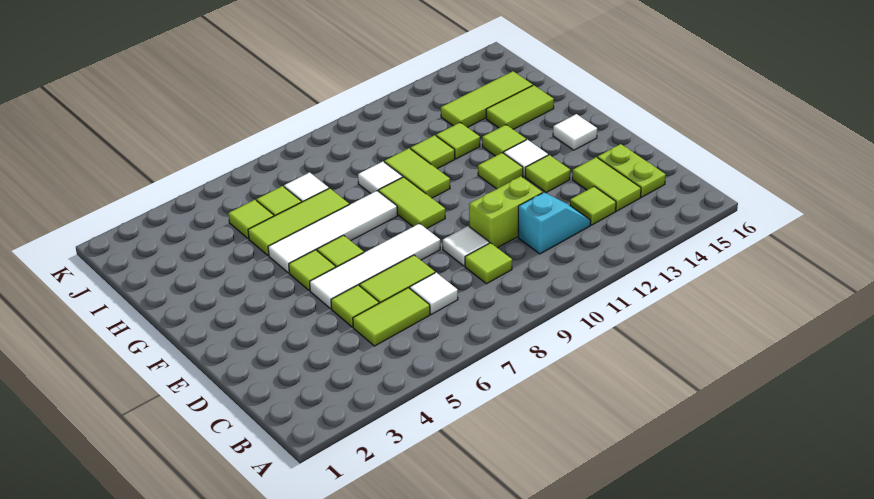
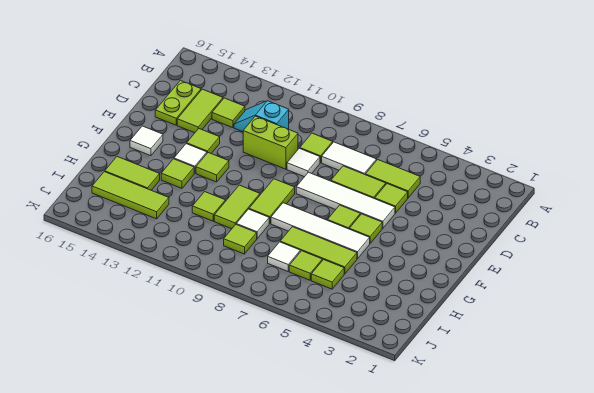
white tile C7 level 1 -> white tile C7:C8 level 1
lime tile H12 level 1 -> lime tile I9 level 1

